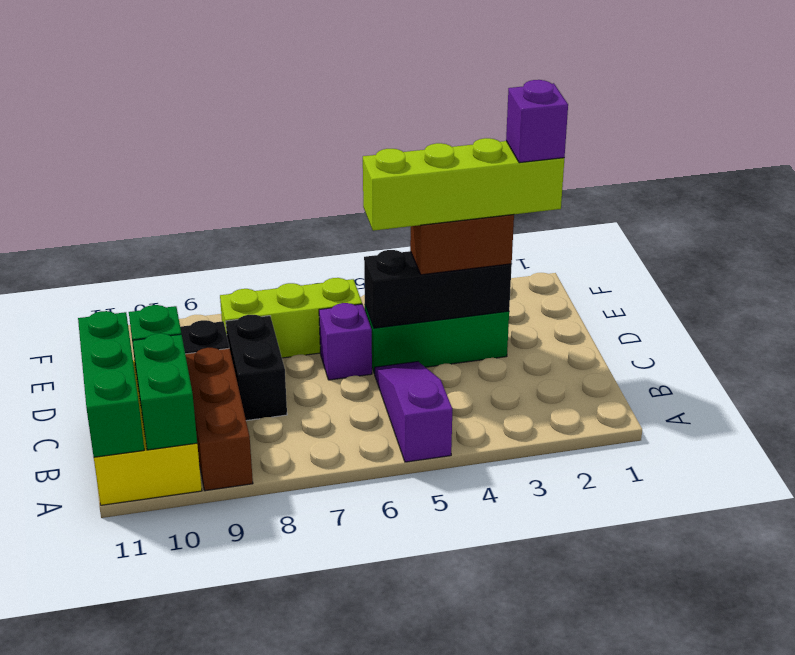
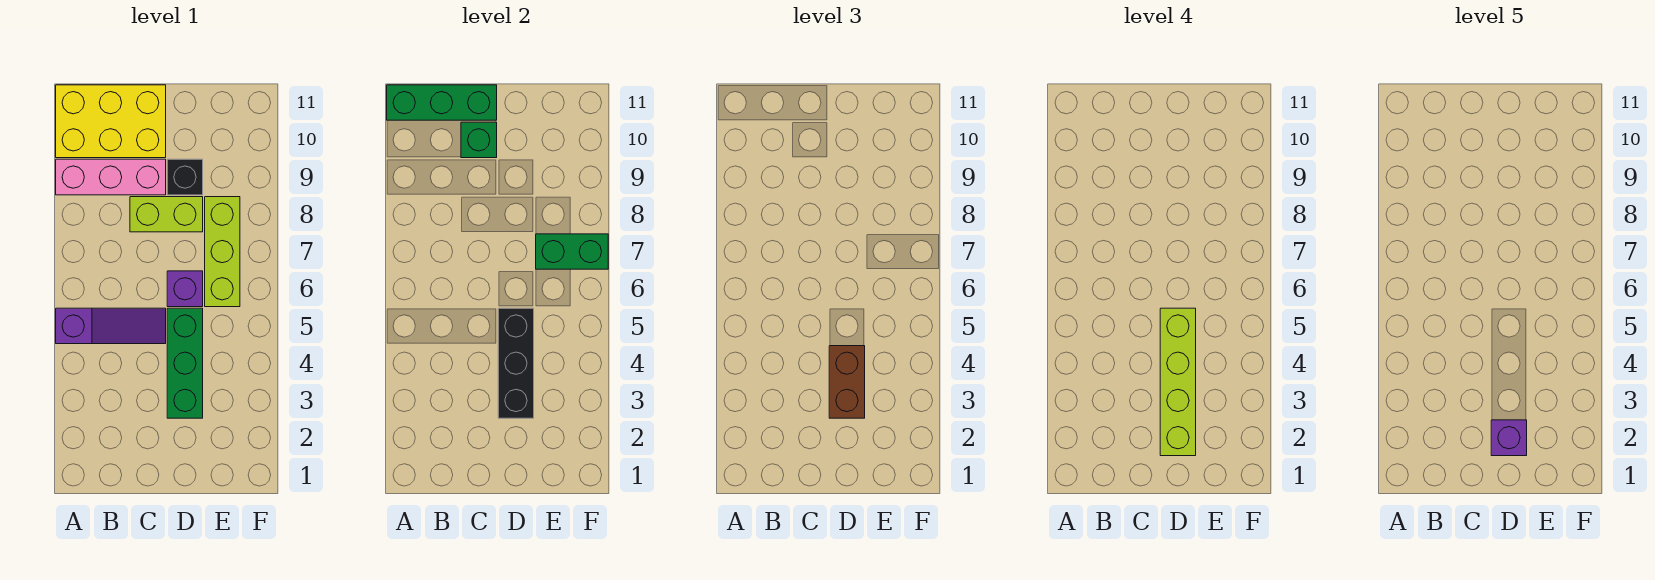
brown brick A9:C9 level 1 -> pink brick A9:C9 level 1
green brick A10:B10 level 2 -> green brick E7:F7 level 2
black brick C8:D8 level 1 -> lime brick C8:D8 level 1

